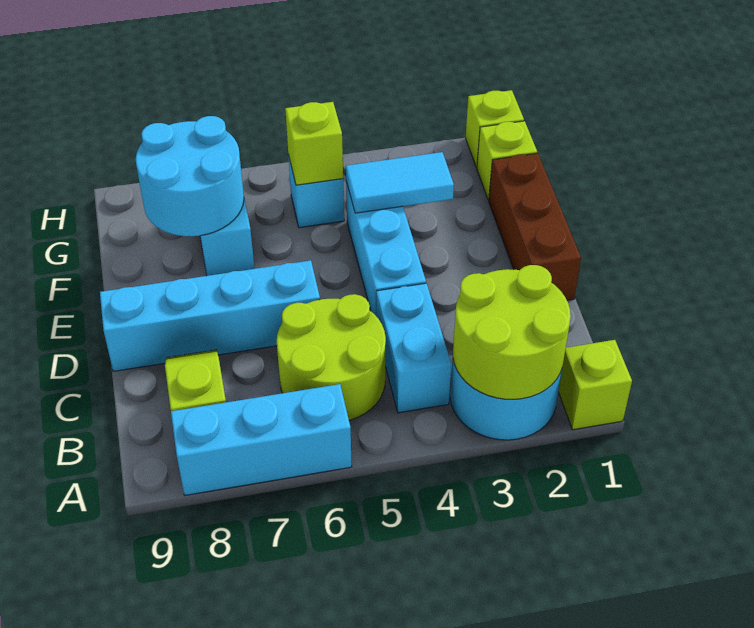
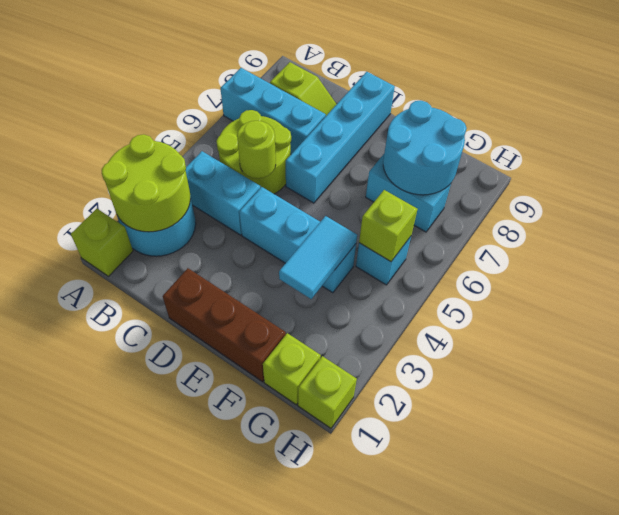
cyan brick A6:A8 level 1 -> cyan brick A7:C7 level 1
none -> lime round brick C5 level 2

